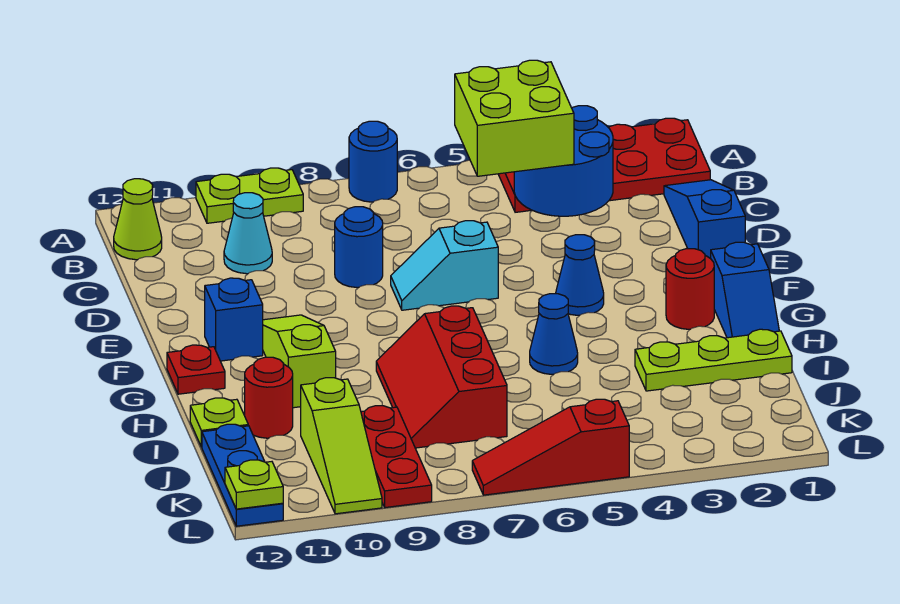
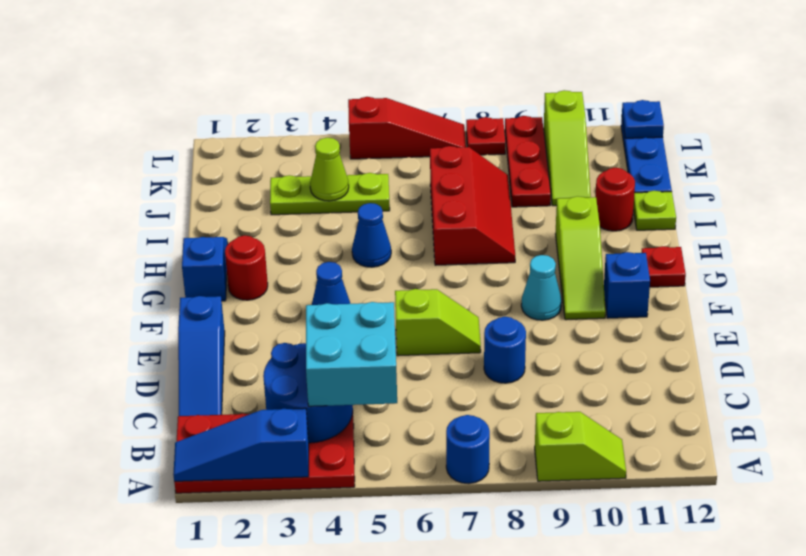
none -> blue slope A1:A3 level 2 top 3
lime plate A9:A10 level 1 -> lime slope A9:A10 level 1 top 9
lime brick B4:C5 level 3 -> cyan brick B4:C5 level 3
lime cone B12 level 1 -> lime cone J4 level 2
cyan cone C10 level 1 -> cyan cone F9 level 1
cyan slope E6:E7 level 1 top 6 -> lime slope E6:E7 level 1 top 6
lime plate I1:I3 level 1 -> lime plate J3:J5 level 1
lime slope J10:L10 level 1 top J -> lime slope J10:L10 level 1 top L
none -> red plate L8 level 1
lime plate L12 level 2 -> blue plate L12 level 2

